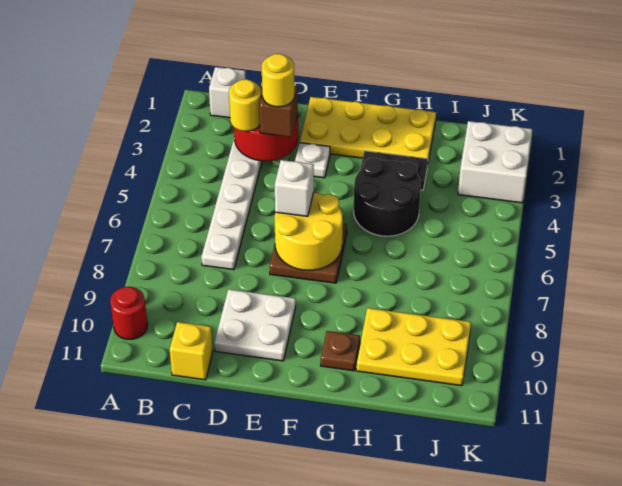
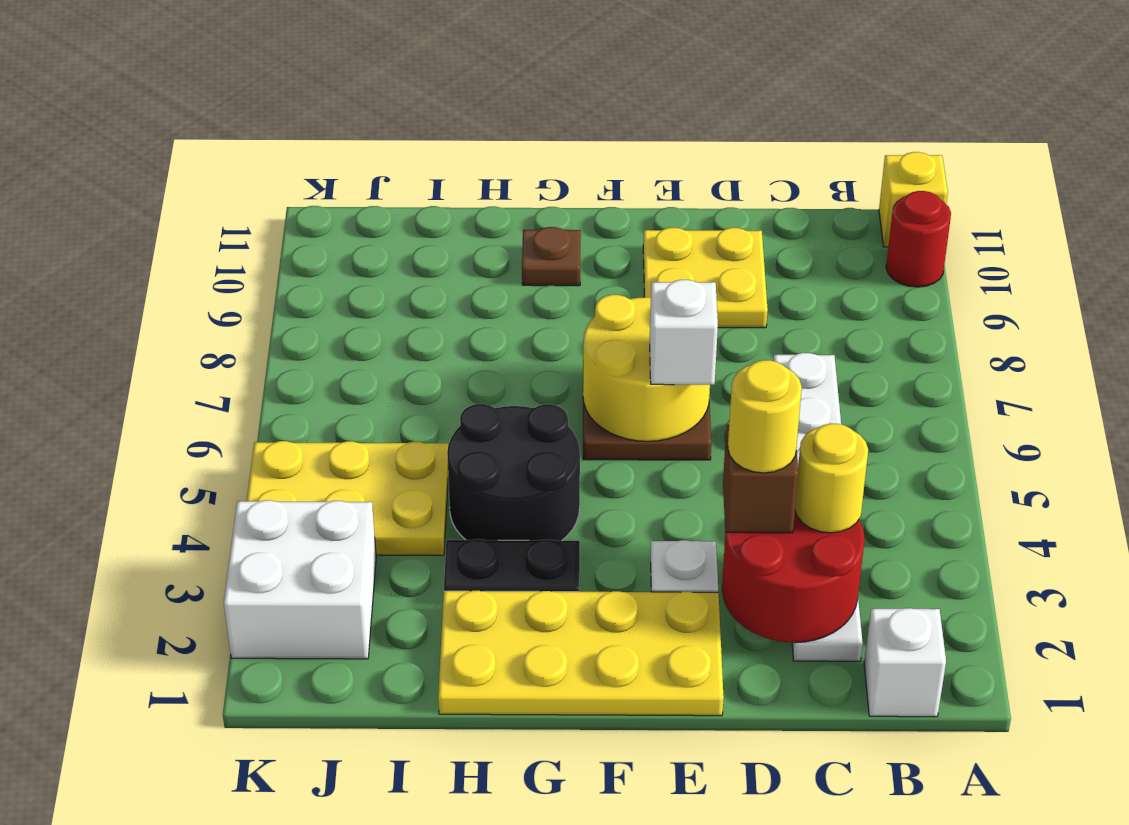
yellow brick C11 level 1 -> yellow brick A11 level 1
white plate D9:E10 level 1 -> yellow plate D9:E10 level 1
yellow plate H9:J10 level 1 -> yellow plate I4:K5 level 1

